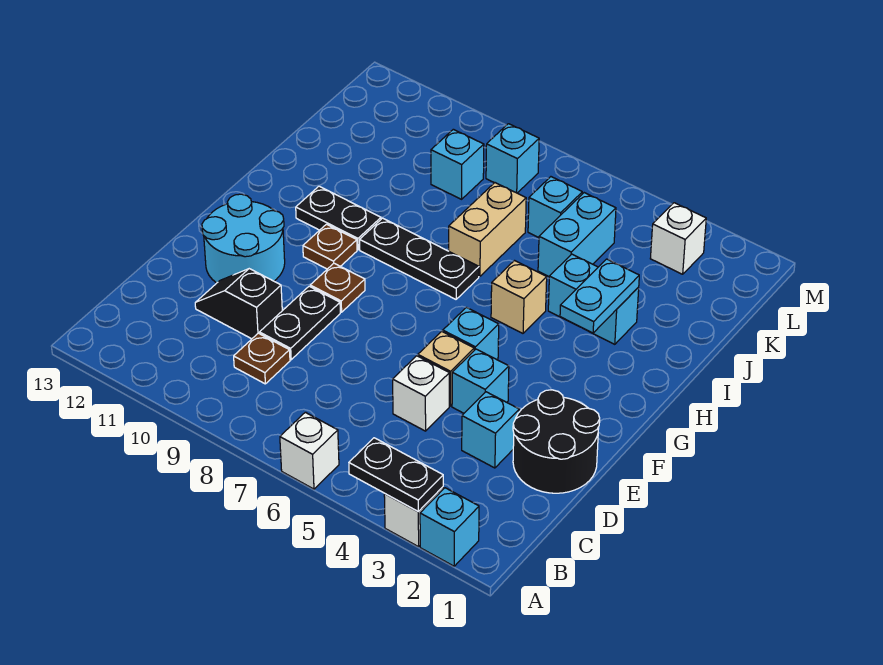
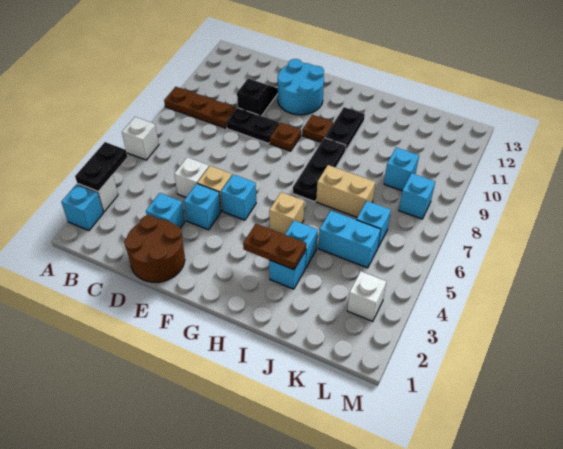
brown plate C9 level 1 -> brown plate A9:C9 level 1
black round brick D1:E2 level 1 -> brown round brick D1:E2 level 1
cyan plate H3:I3 level 2 -> brown plate H3:I3 level 2

